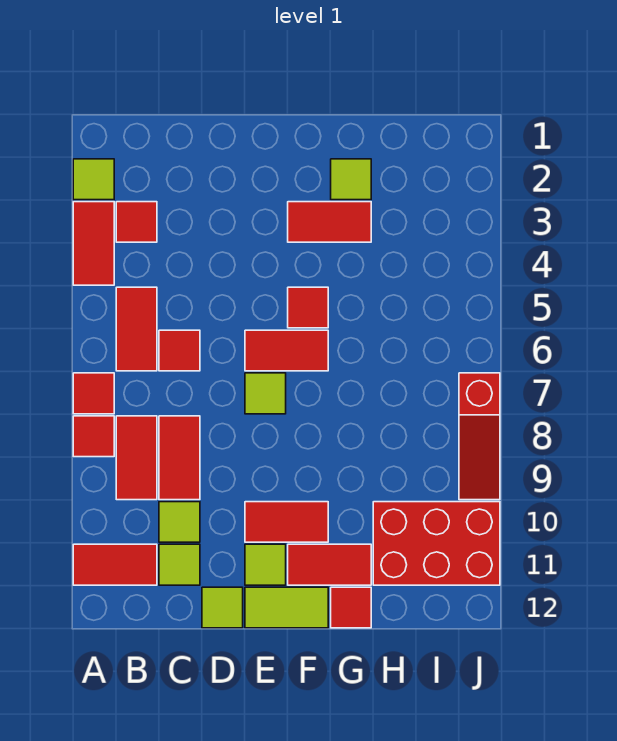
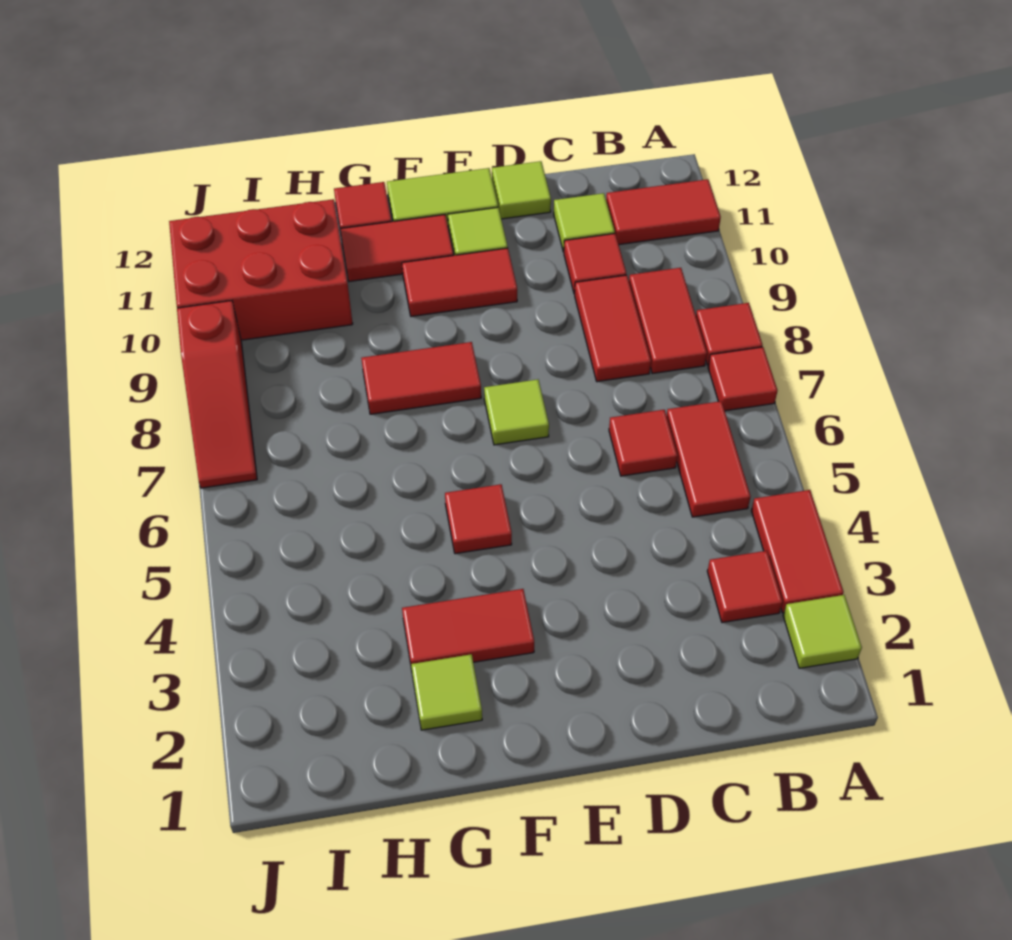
lime tile C10 level 1 -> red tile C10 level 1
red tile E6:F6 level 1 -> red tile F8:G8 level 1
red slope J7:J9 level 1 top 7 -> red slope J7:J9 level 1 top 9

